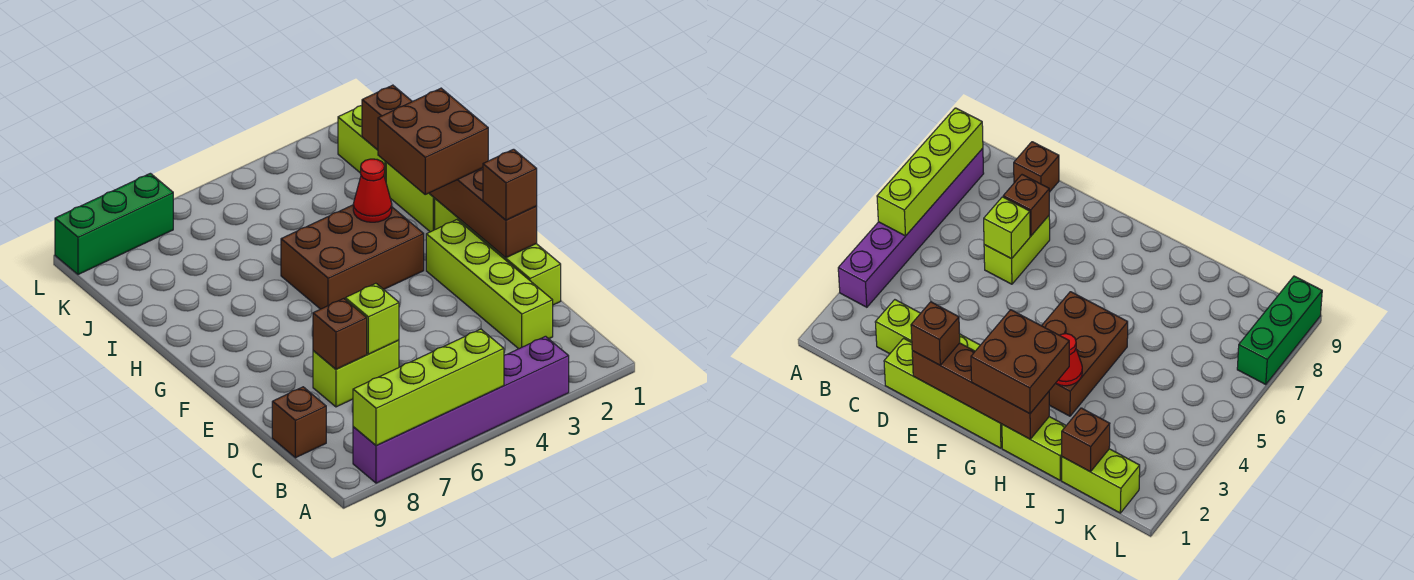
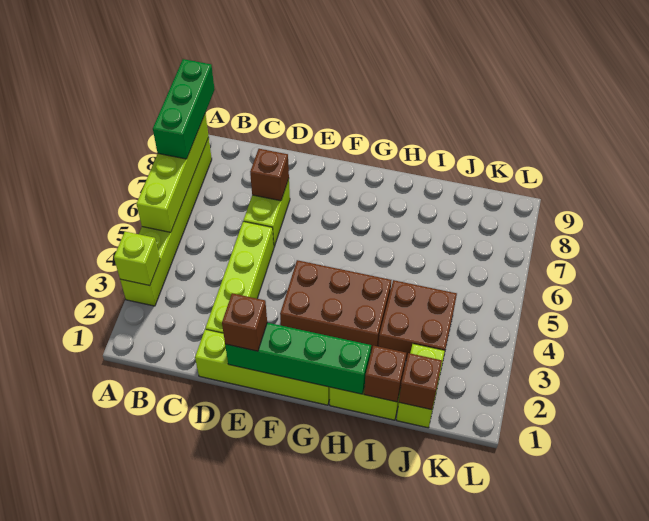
purple brick A3:A8 level 1 -> lime brick A3:A8 level 1
lime brick C2:F2 level 1 -> lime brick D2:D5 level 1
brown brick C9 level 1 -> brown brick I1 level 2
lime brick D6 level 2 -> lime brick A3 level 2
brown brick E1:H1 level 2 -> green brick E1:H1 level 2
brown brick G1:H2 level 3 -> brown brick I3:J4 level 1
brown brick G3:H5 level 1 -> brown brick F3:H4 level 1
red cone H3 level 2 -> none
lime brick J1:K1 level 1 -> lime brick J1:J2 level 1
green brick L7:L9 level 1 -> green brick A7:A9 level 3

